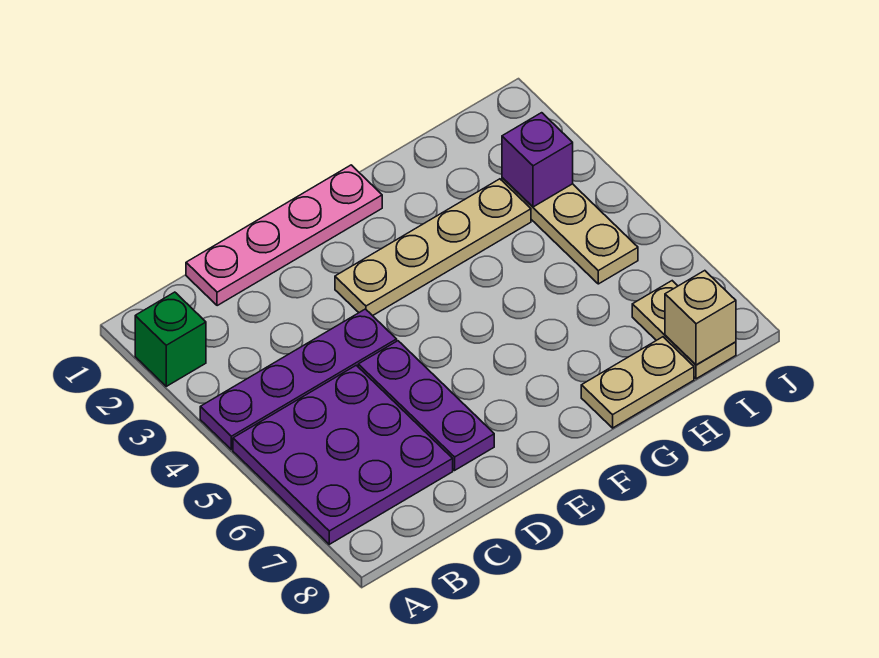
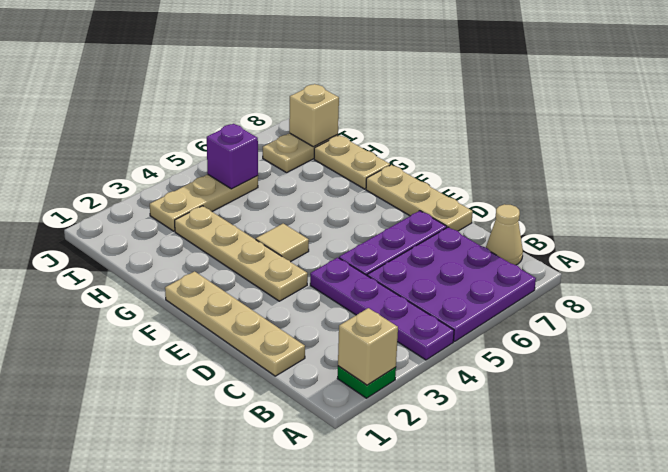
green brick A2 level 1 -> green plate A2 level 1
none -> tan brick A2 level 2
none -> tan cone B8 level 1
pink plate C1:F1 level 1 -> tan plate C1:F1 level 1
none -> tan plate D8:F8 level 1
none -> tan tile F4 level 1
purple brick I3 level 2 -> purple brick I5 level 2

